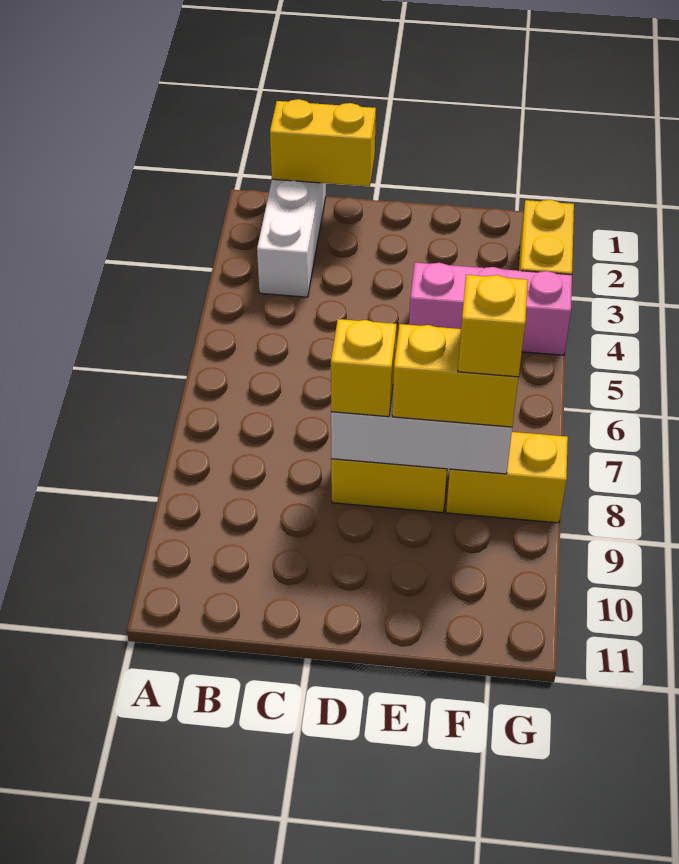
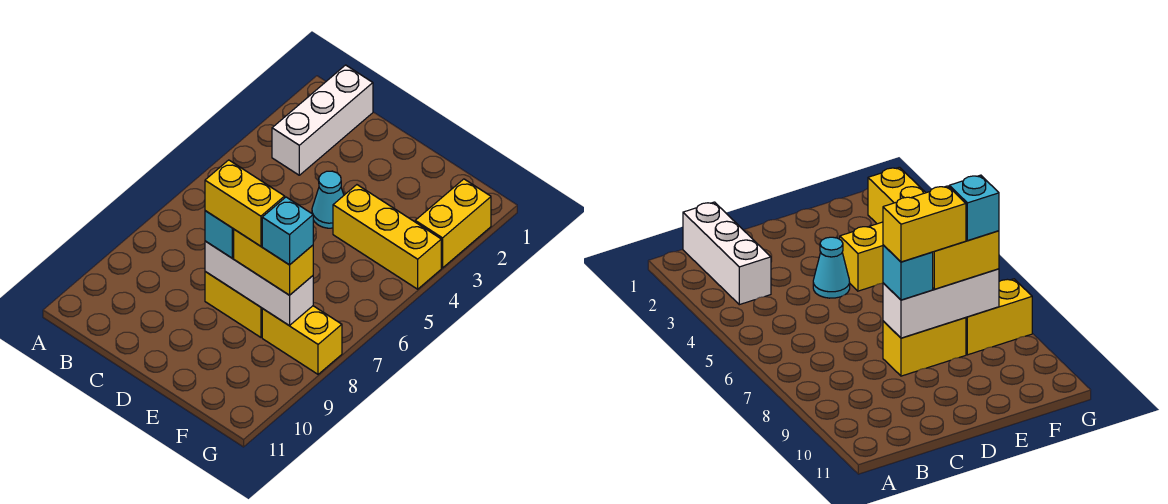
yellow brick B1:C1 level 2 -> yellow brick D8:E8 level 4
none -> cyan cone D4 level 1
yellow brick D8 level 3 -> cyan brick D8 level 3
pink brick E4:G4 level 1 -> yellow brick E4:G4 level 1
yellow brick F8 level 4 -> cyan brick F8 level 4

